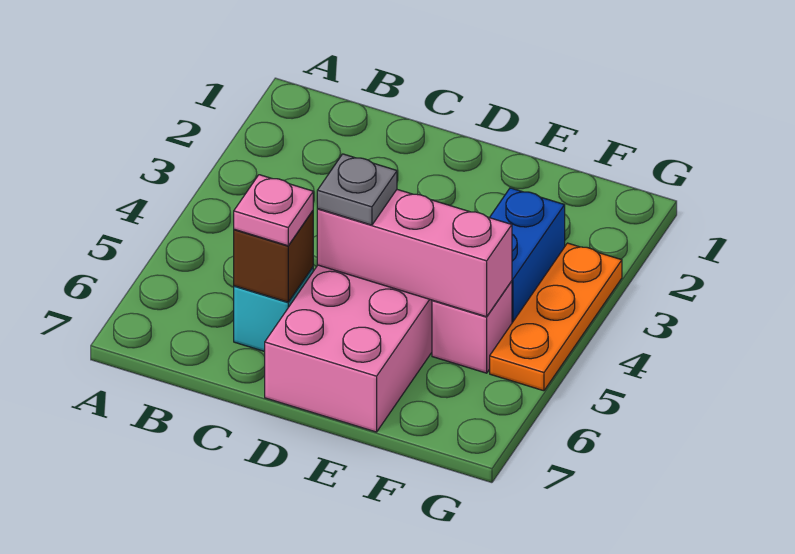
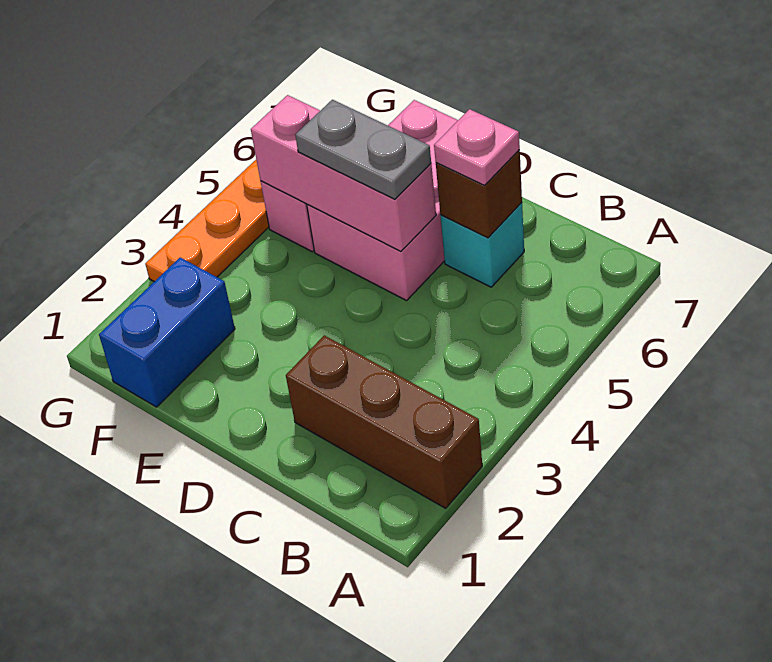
none -> brown brick A2:C2 level 1
grey plate D5 level 3 -> grey plate D5:E5 level 3
blue brick F3:F4 level 1 -> blue brick F1:F2 level 1

